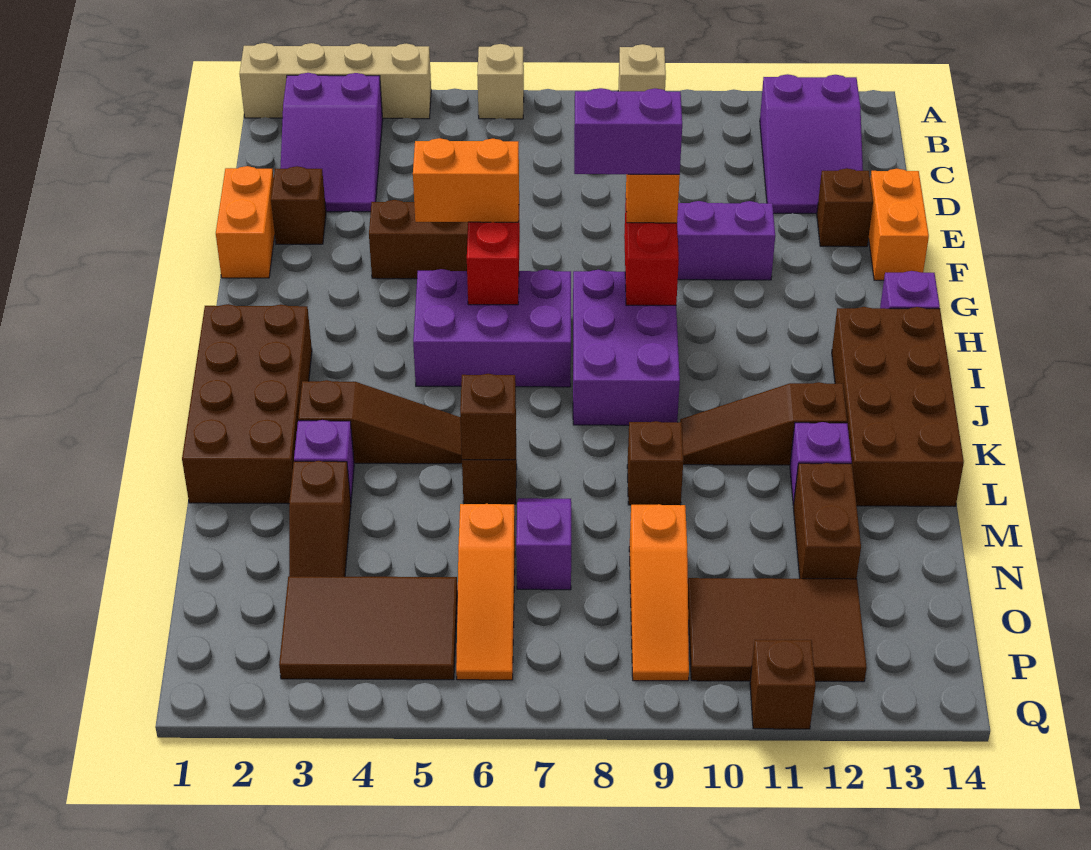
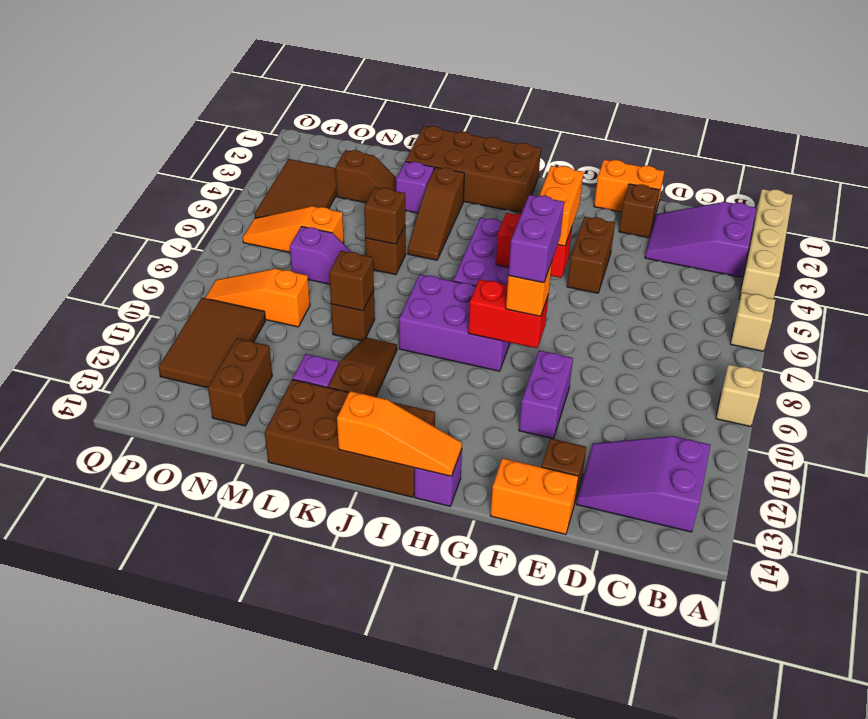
none -> orange slope H14:J14 level 2 top J
brown slope M3:N3 level 1 top M -> brown slope M3:N3 level 1 top N
brown brick M12:N12 level 1 -> brown brick N12:N13 level 1
brown brick Q11 level 1 -> brown brick L9 level 2

